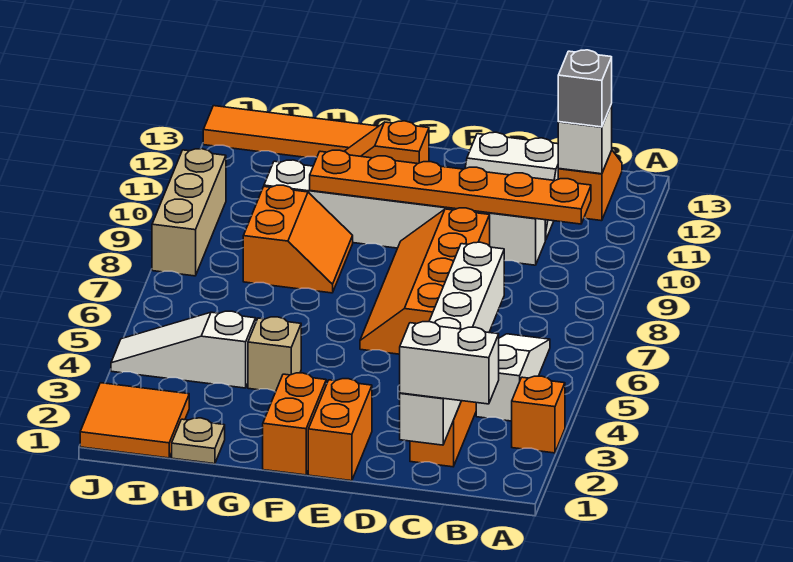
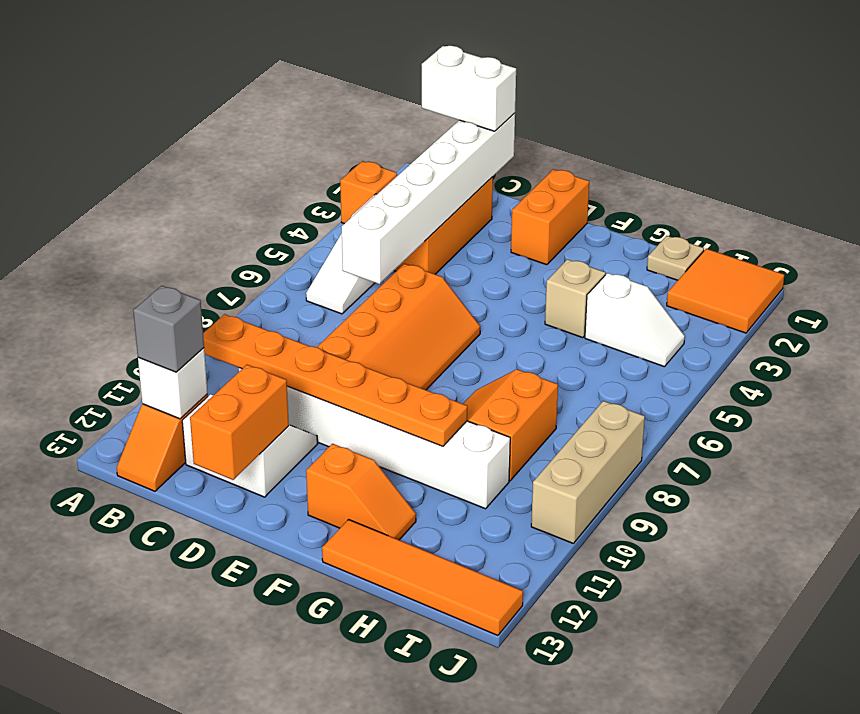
orange brick F1:F2 level 1 -> orange brick D12:D13 level 2
white slope H4:J4 level 1 top H -> white slope H4:I4 level 1 top H

